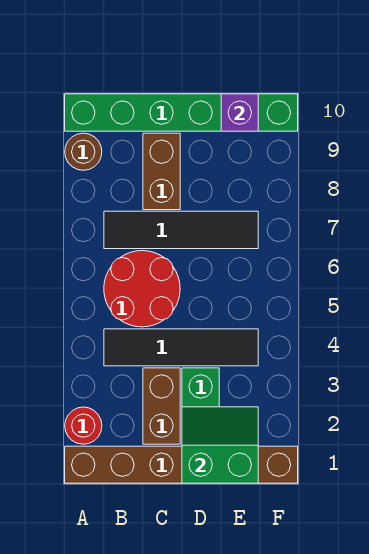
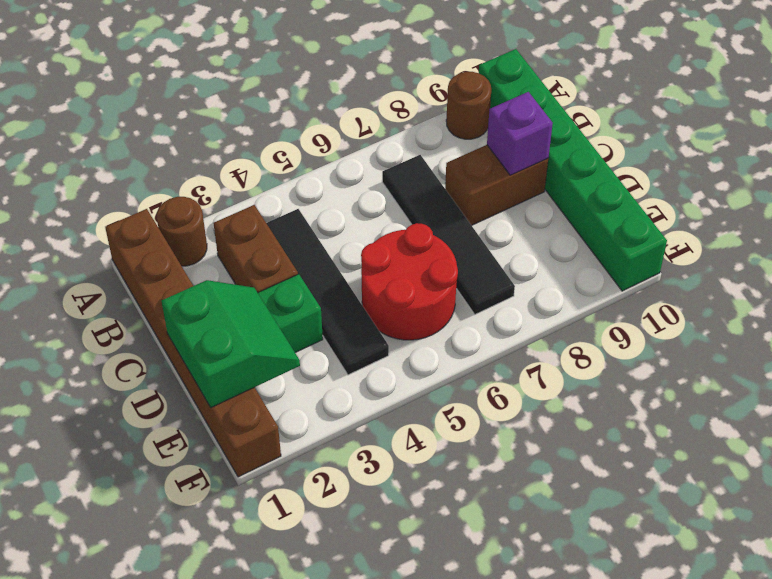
red round brick A2 level 1 -> brown round brick A2 level 1
red round brick B5:C6 level 1 -> red round brick D5:E6 level 1
brown brick C2:C3 level 1 -> brown brick B3:C3 level 1
purple brick E10 level 2 -> purple brick C9 level 2

